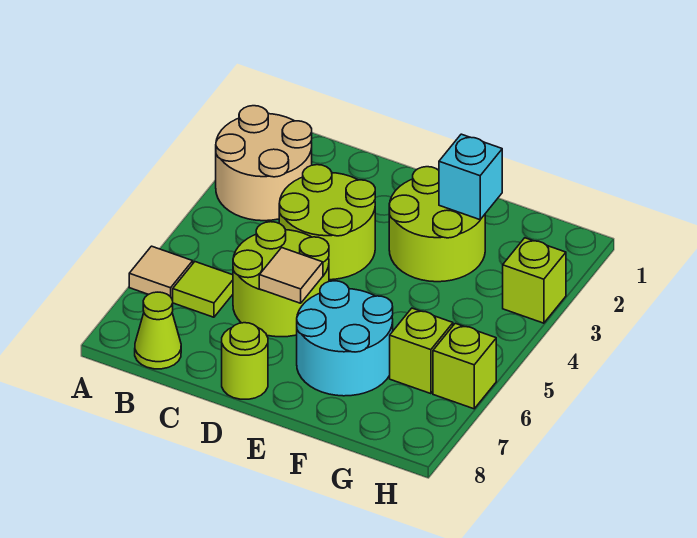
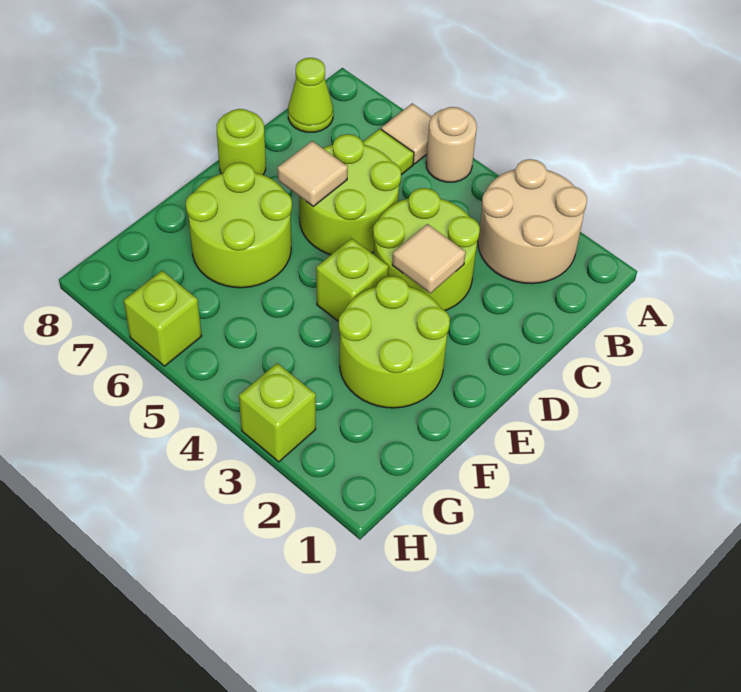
none -> tan round brick A5 level 1
none -> tan tile D3 level 2
cyan round brick E6:F7 level 1 -> lime round brick E6:F7 level 1
cyan brick F2 level 2 -> none
lime brick G6 level 1 -> lime brick E4 level 1

